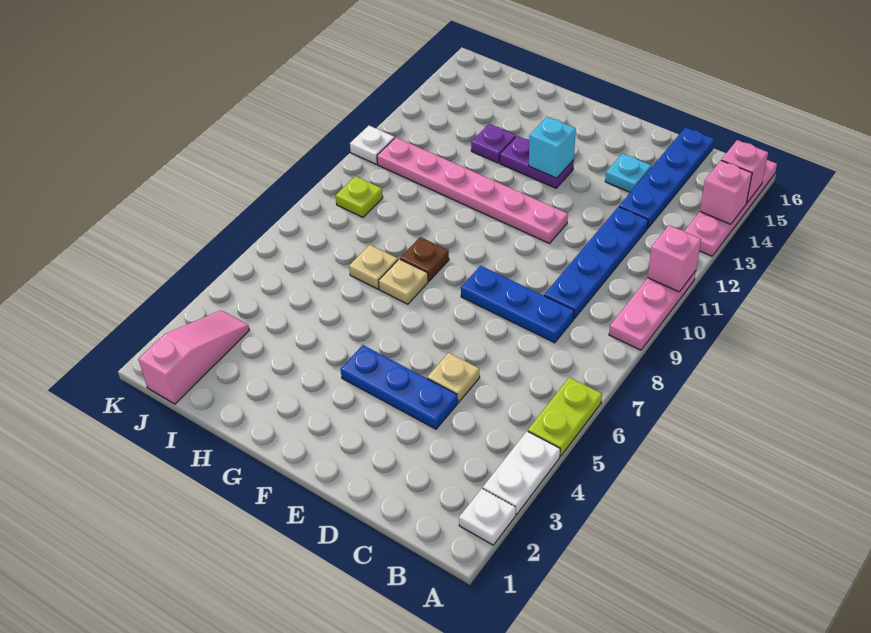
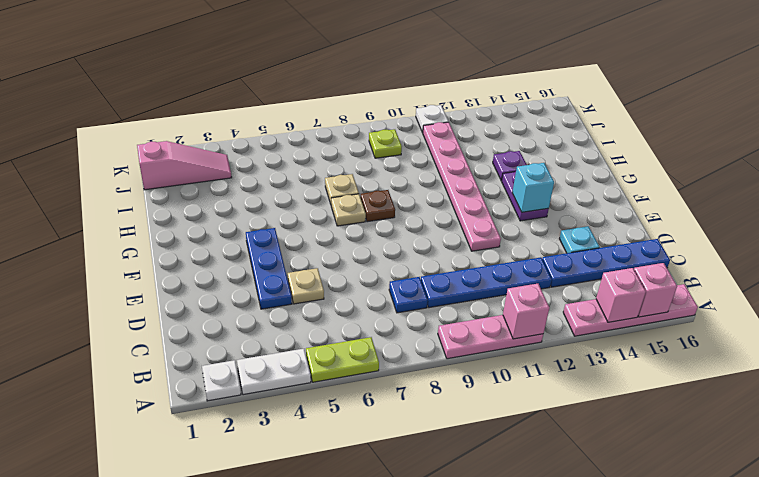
blue plate C8:E8 level 1 -> blue plate C8 level 1

